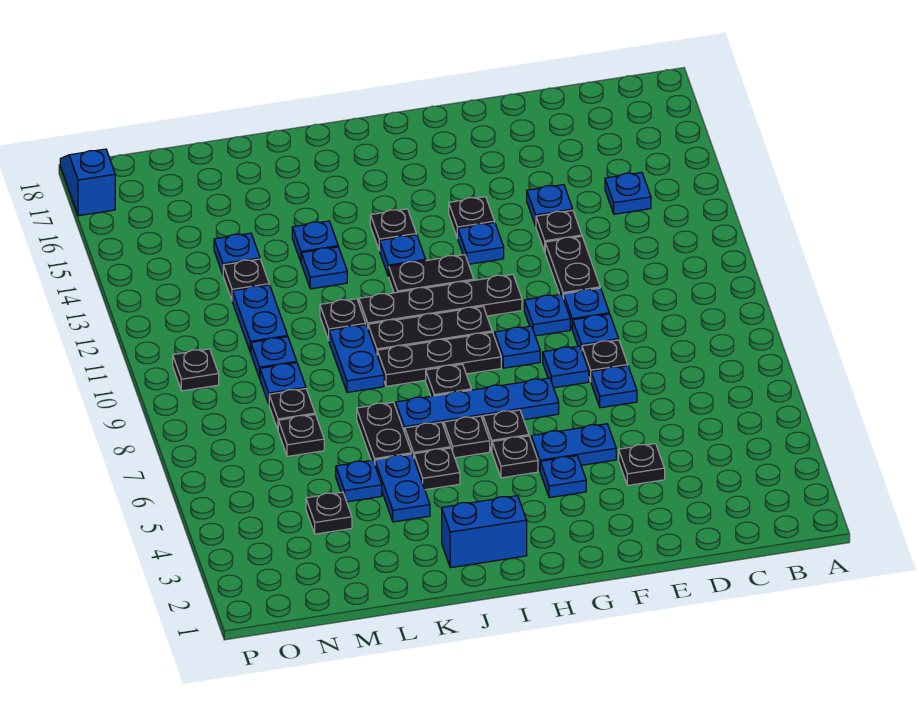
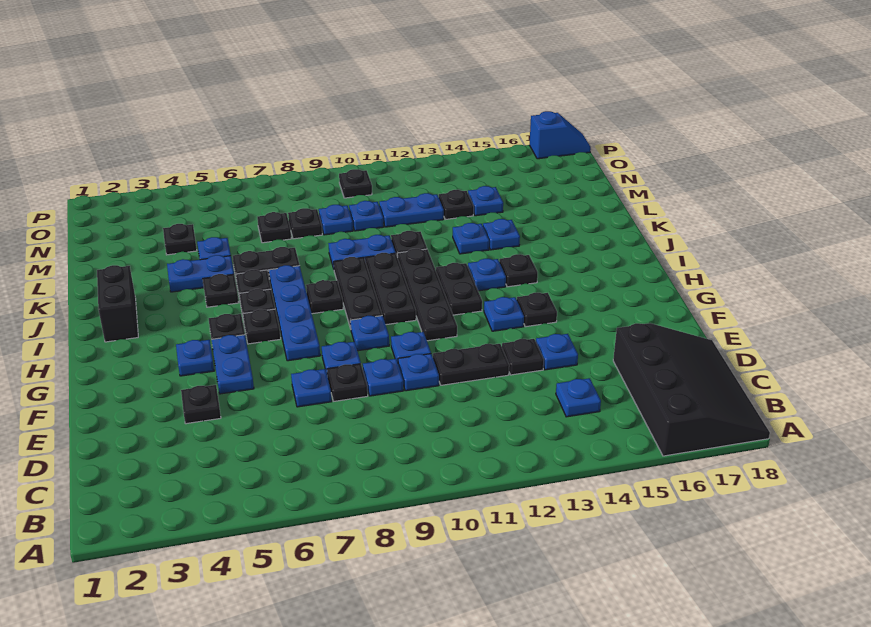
none -> black slope A16:D18 level 1 top 16
blue brick I2:J2 level 1 -> black brick I2:J2 level 1

